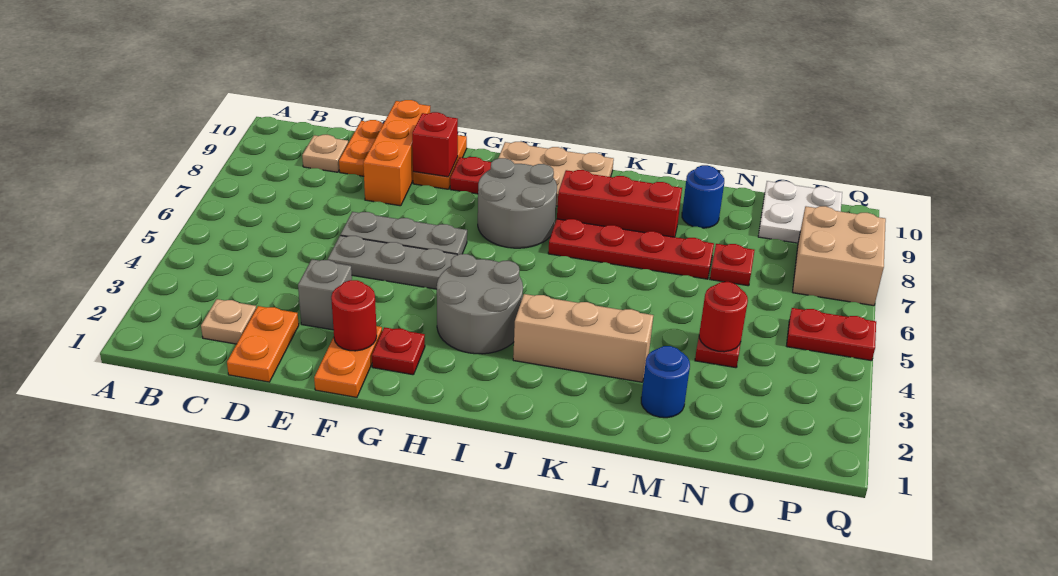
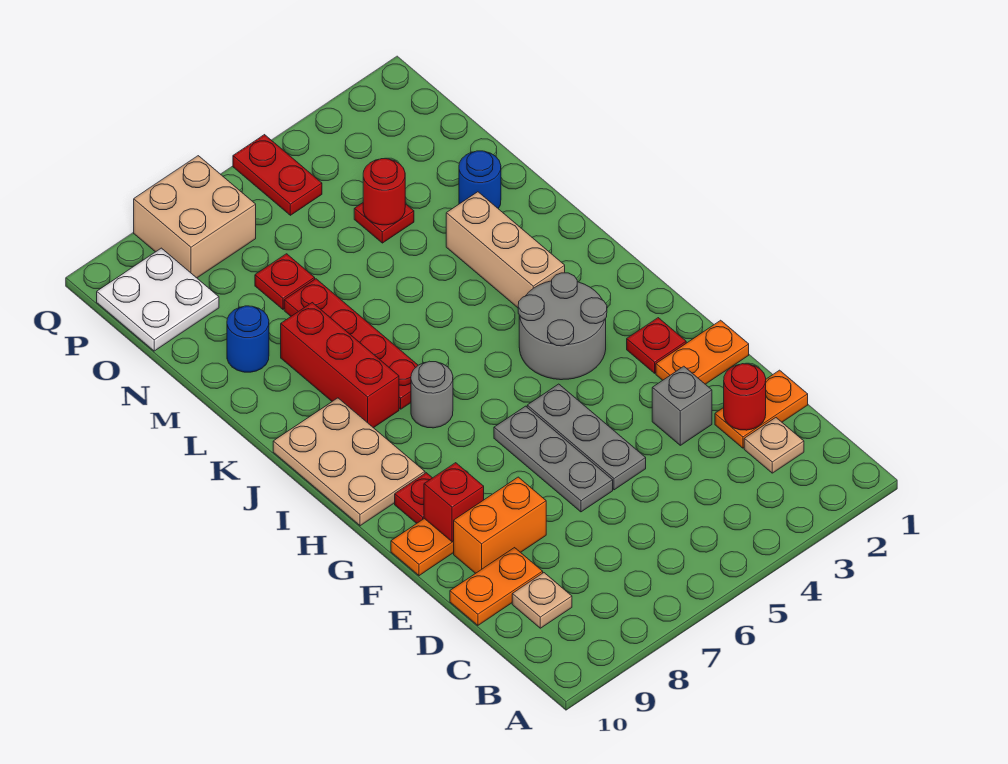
orange brick E8:E10 level 1 -> orange brick E8:E9 level 1
red round brick F2 level 2 -> red round brick D2 level 2
grey round brick H7:I8 level 1 -> grey round brick I7 level 1

